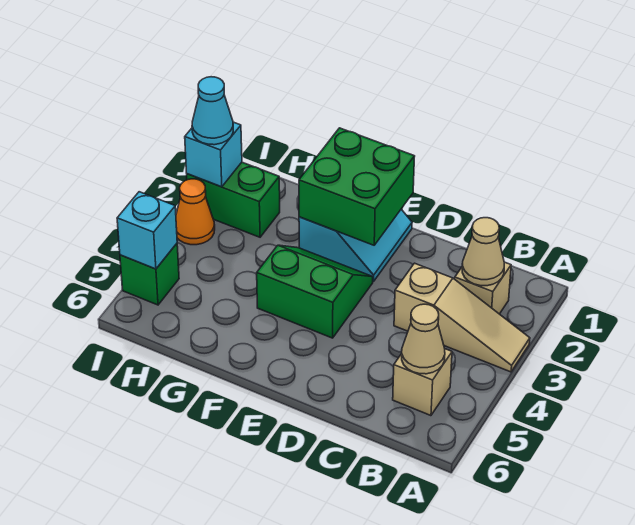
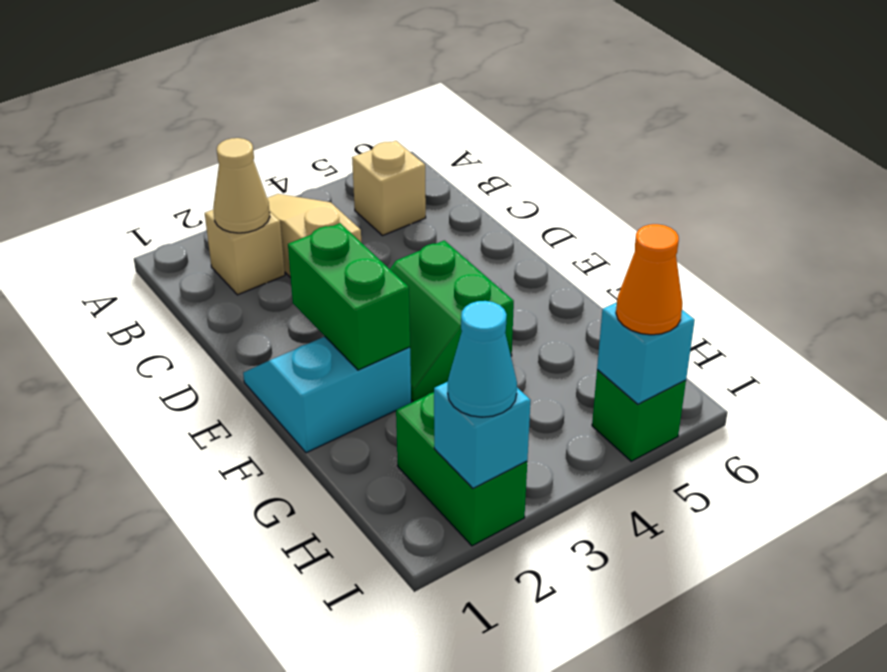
tan cone B5 level 2 -> none
green brick E1:F2 level 2 -> green brick E2:F2 level 2
orange cone I3 level 1 -> orange cone I5 level 3

